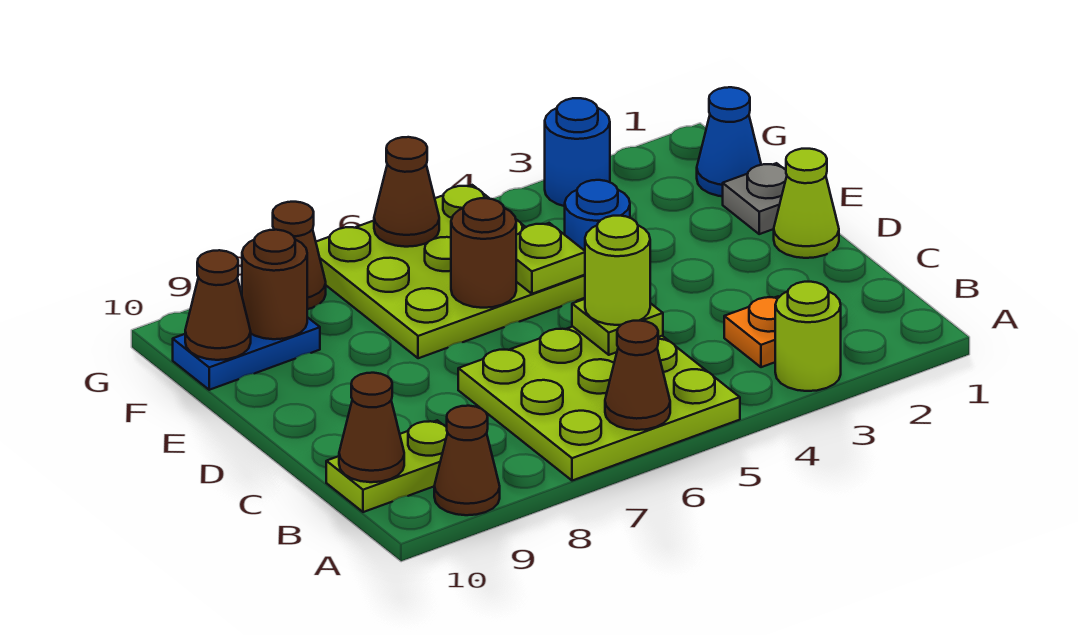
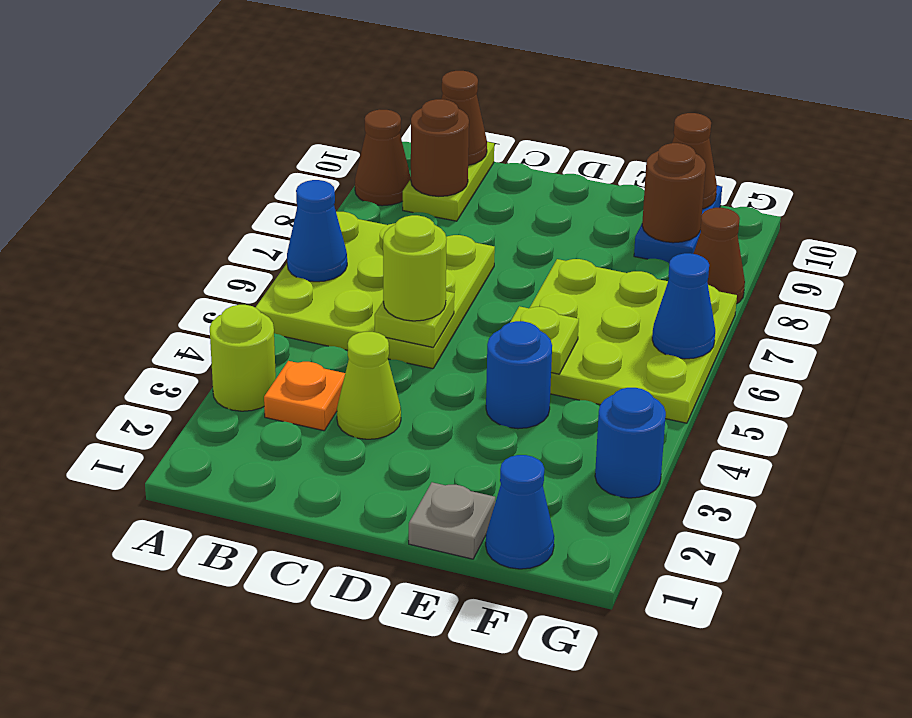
brown cone A6 level 2 -> blue cone A6 level 2
lime cone D1 level 1 -> lime cone C3 level 1
brown round brick E6 level 2 -> brown round brick B9 level 2
brown cone G6 level 2 -> blue cone G6 level 2

